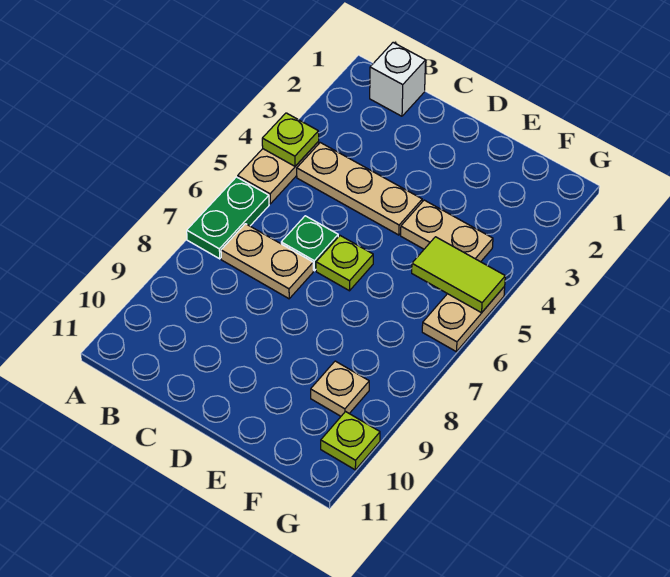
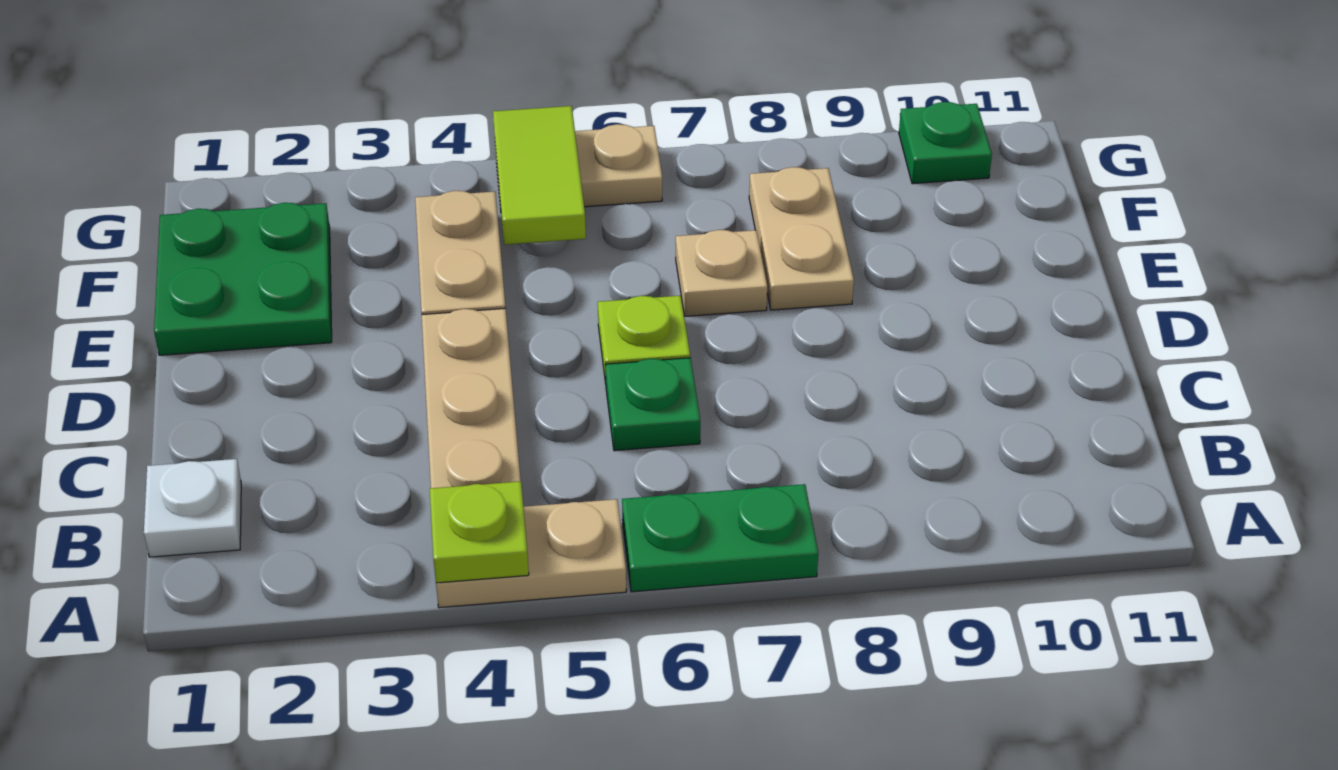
white brick B1 level 1 -> white plate B1 level 1
tan plate B7:C7 level 1 -> tan plate E8:F8 level 1
none -> green plate E1:F2 level 1
tan plate F9 level 1 -> tan plate E7 level 1
lime plate G10 level 1 -> green plate G10 level 1

